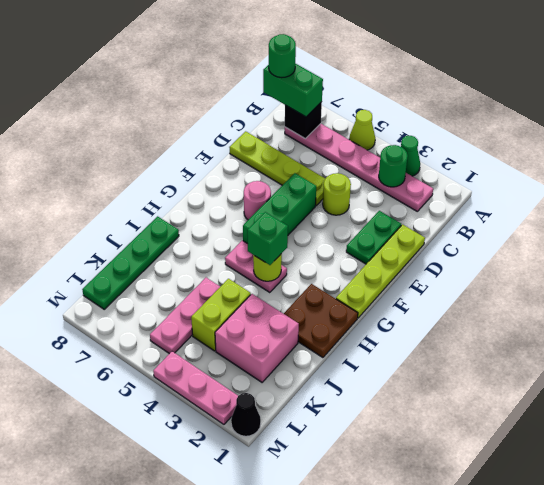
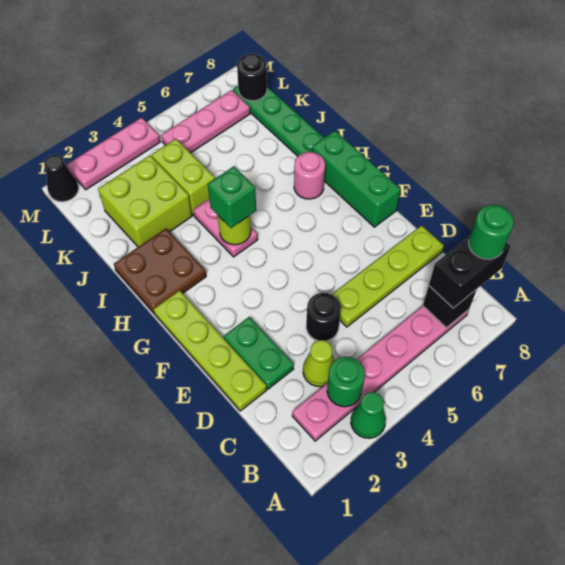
lime cone A5 level 1 -> lime cone C3 level 1
green brick B7:B8 level 3 -> black brick B7:B8 level 3
lime round brick D4 level 1 -> black round brick D4 level 1
green brick E5:G5 level 1 -> green brick F8:H8 level 1
pink round brick F6 level 1 -> pink round brick H7 level 1
pink plate H4:H5 level 1 -> pink plate H4:I4 level 1
pink brick J2:K3 level 1 -> lime brick J2:K3 level 1
pink plate J5:L5 level 1 -> pink plate L5:L7 level 1
none -> black round brick L8 level 2

